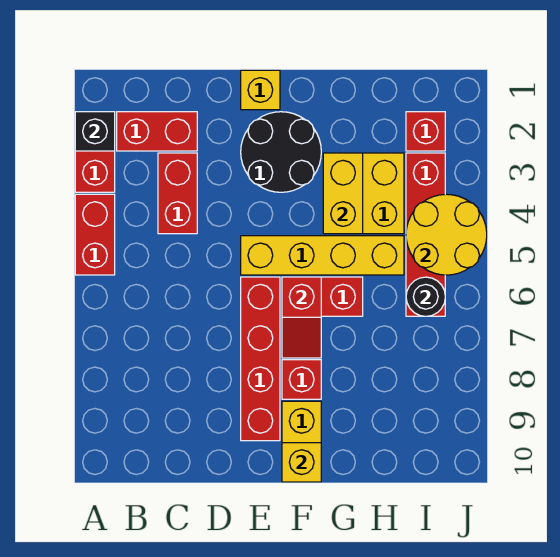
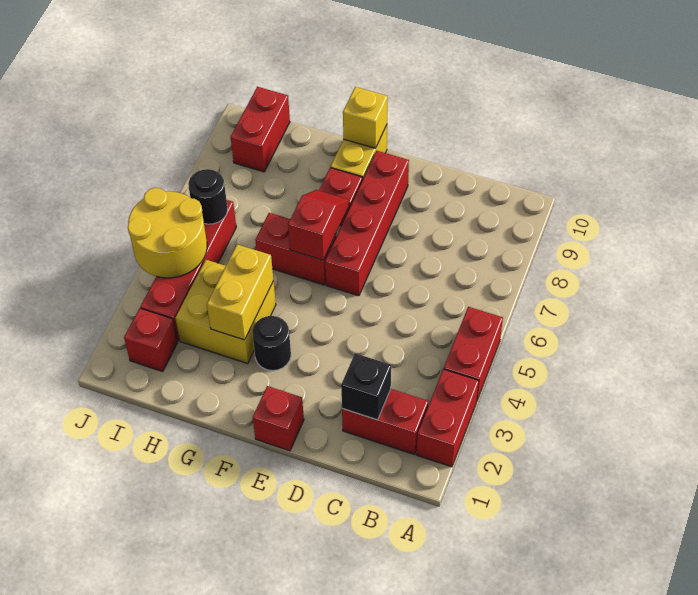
black brick A2 level 2 -> black brick C2 level 2
red brick C3:C4 level 1 -> red brick I9:I10 level 1
yellow brick E1 level 1 -> red brick E1 level 1
black round brick E2:F3 level 1 -> black round brick F3 level 1
yellow brick E5:H5 level 1 -> none

